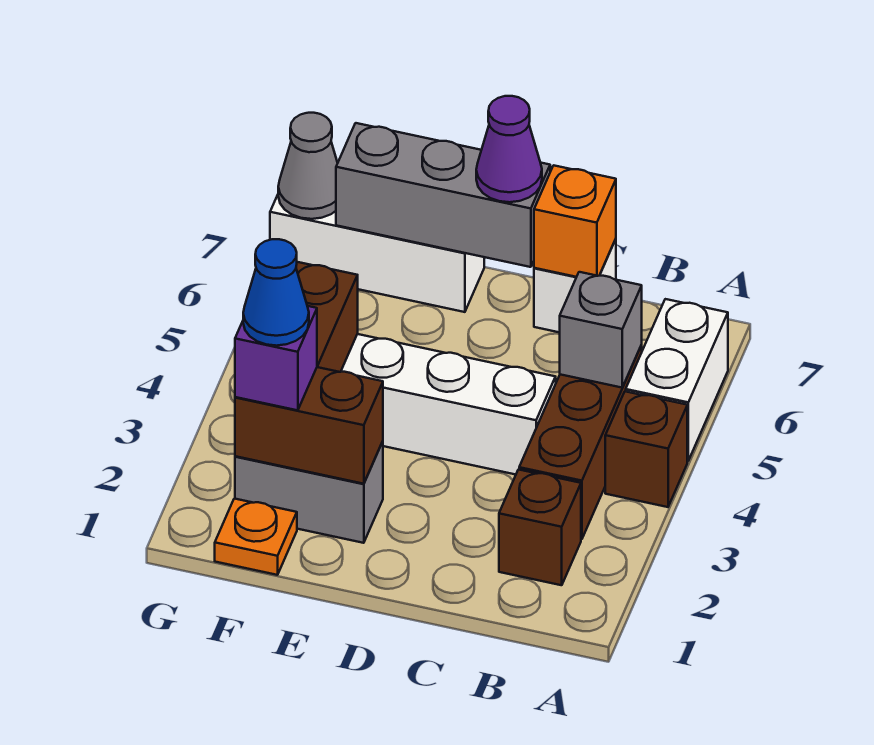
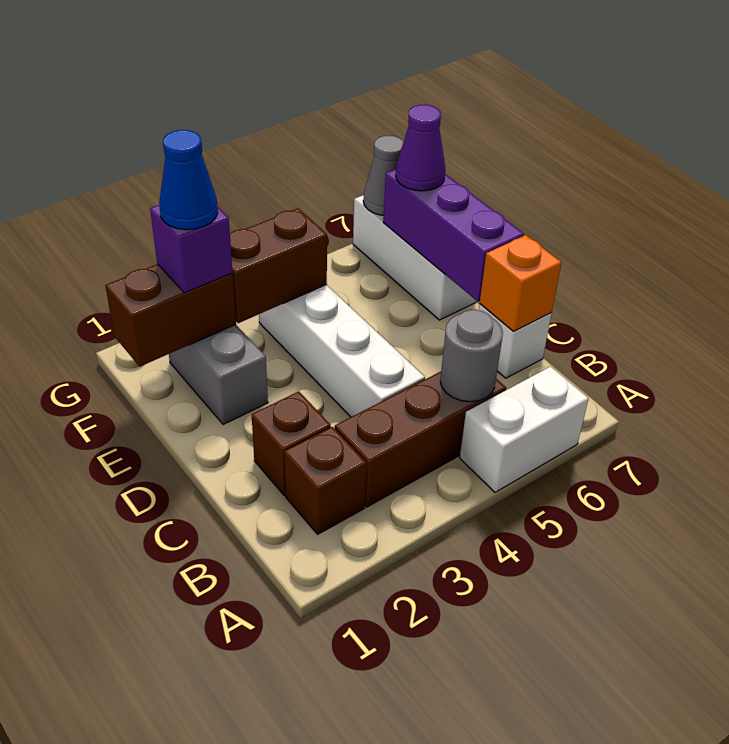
brown brick A4 level 1 -> brown brick C2 level 1
grey brick B5 level 2 -> grey round brick B5 level 2
grey brick D7:F7 level 2 -> purple brick D7:F7 level 2
purple cone D7 level 3 -> purple cone F7 level 3
brown brick E2:F2 level 2 -> brown brick F1:F2 level 2
orange plate F1 level 1 -> none

